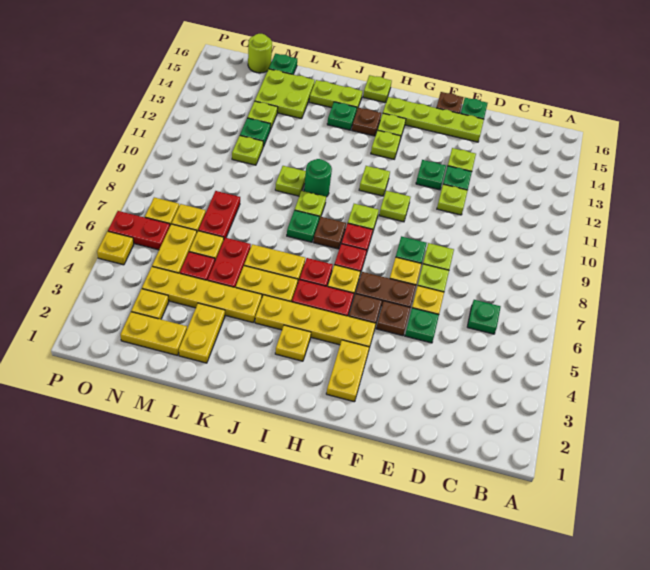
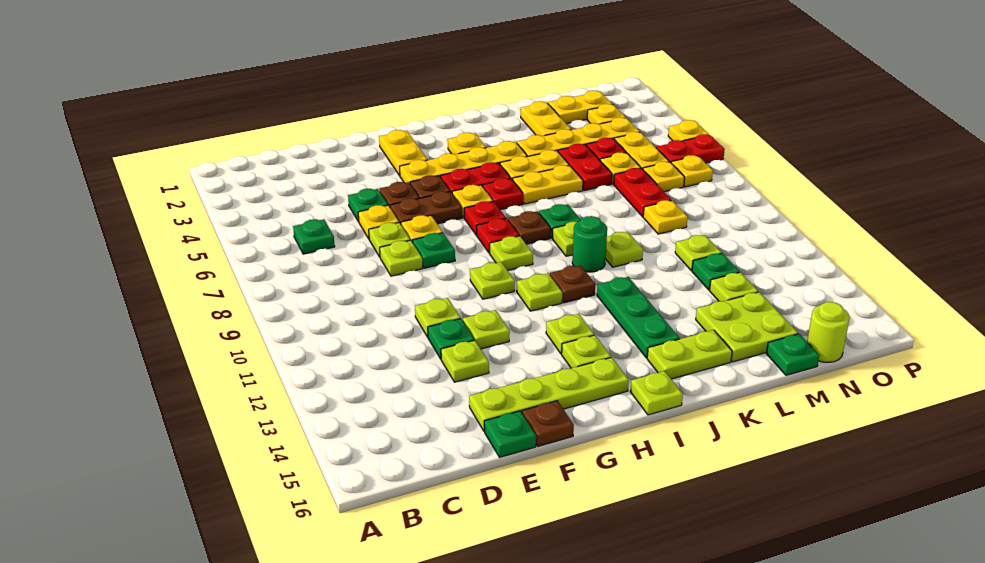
green plate F12 level 1 -> lime plate F12 level 1
brown plate I14 level 1 -> brown plate I11 level 1
green plate J14 level 1 -> green plate J12:J14 level 1
none -> yellow plate M9 level 1

